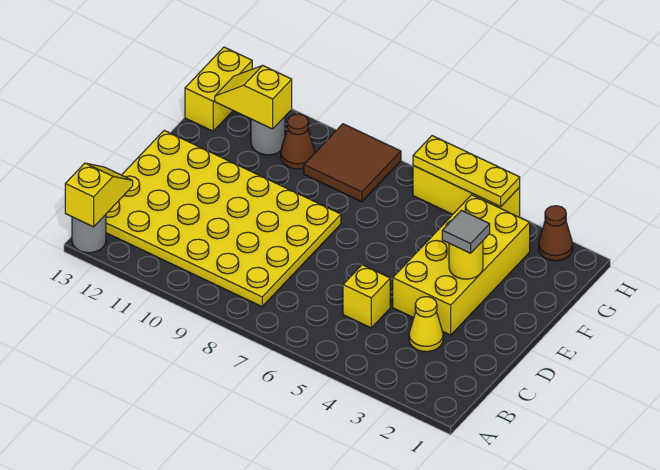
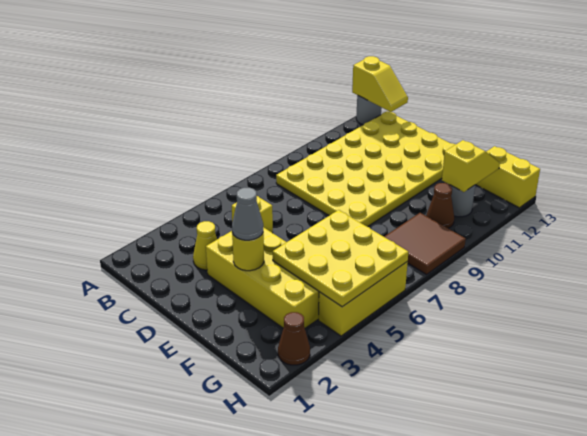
grey tile E3 level 3 -> grey cone E3 level 3
yellow plate H4:H6 level 2 -> yellow plate F4:H6 level 2

